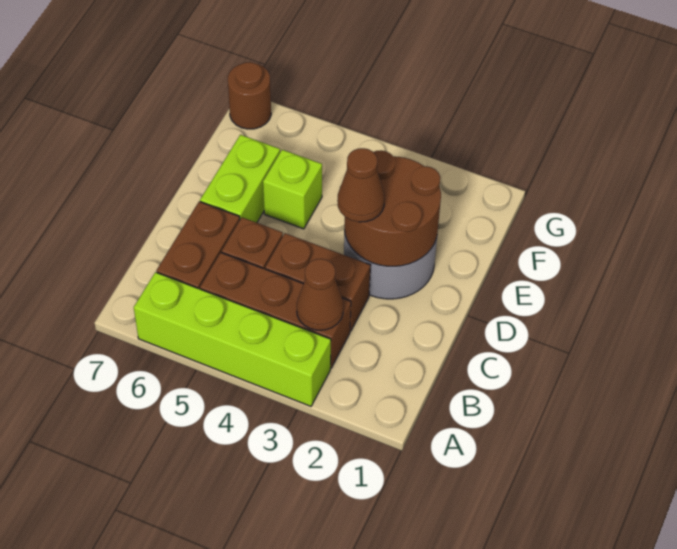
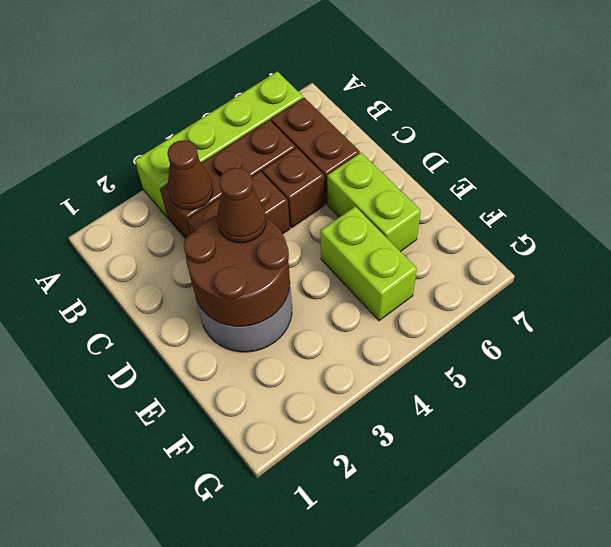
lime brick E5 level 1 -> lime brick E5:F5 level 1
brown round brick G7 level 1 -> none

